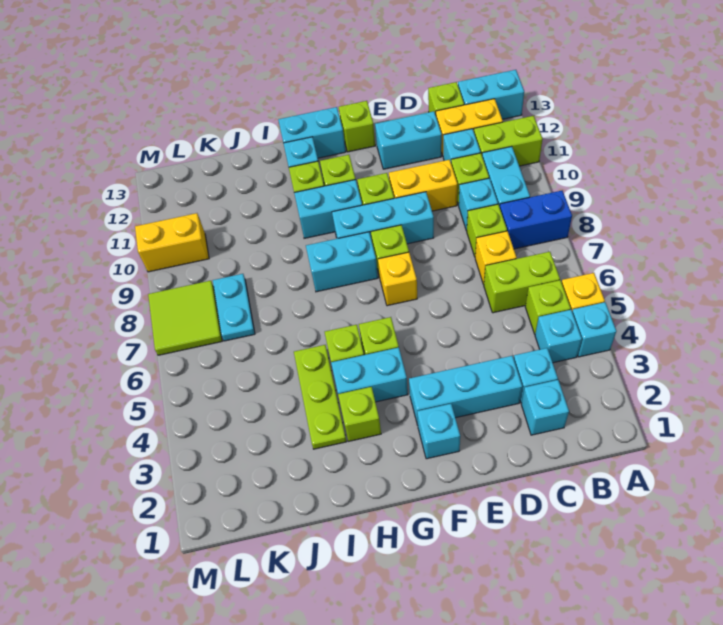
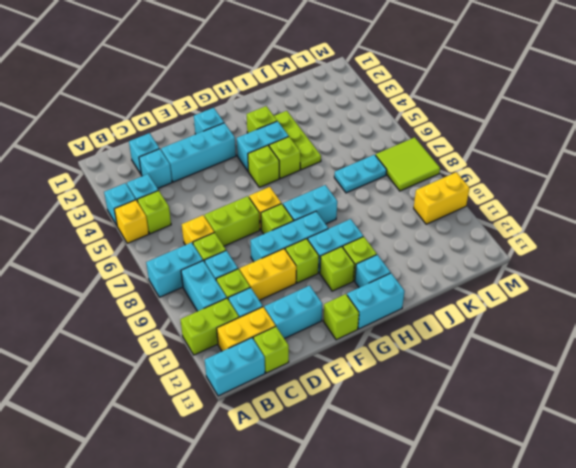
blue brick A8:B8 level 1 -> cyan brick A8:B8 level 1
lime brick B6:C6 level 1 -> lime brick D7:E7 level 1
cyan plate K7:K8 level 1 -> cyan plate J7:K7 level 1

